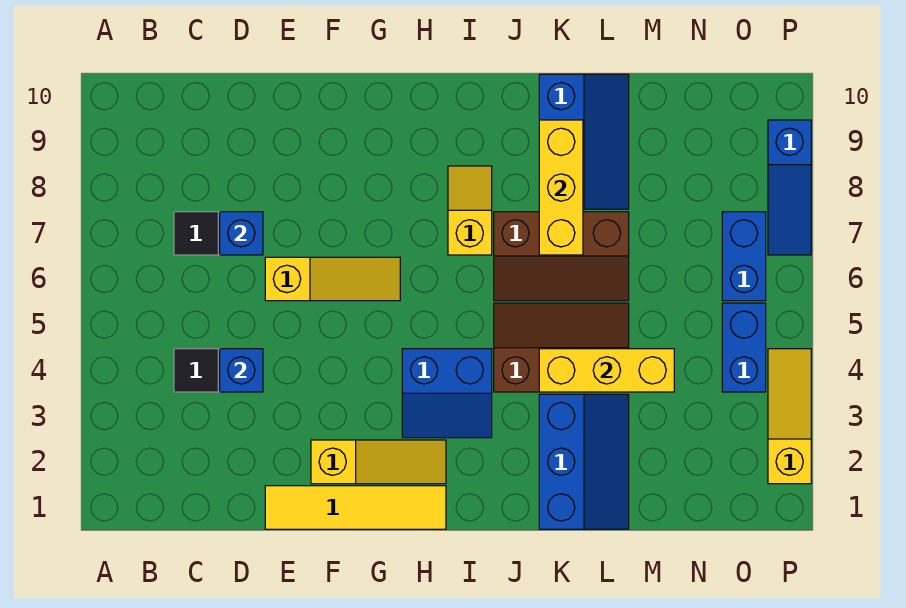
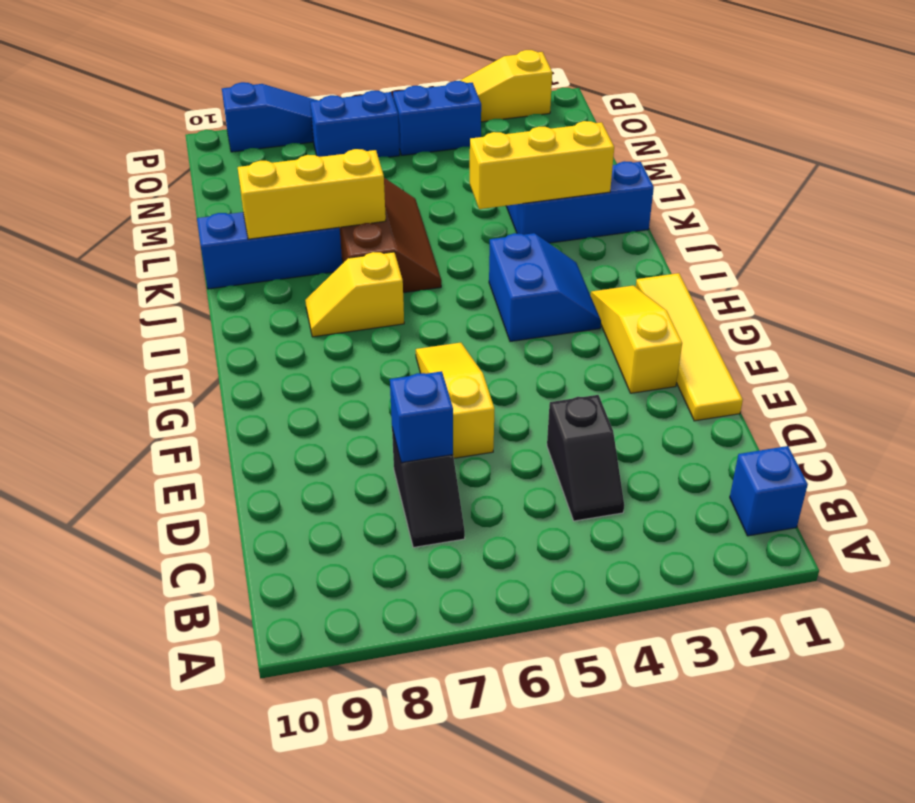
blue brick D4 level 2 -> blue brick B1 level 1
brown slope J4:L5 level 1 top 4 -> none
yellow brick K4:M4 level 2 -> yellow brick K2:K4 level 2

